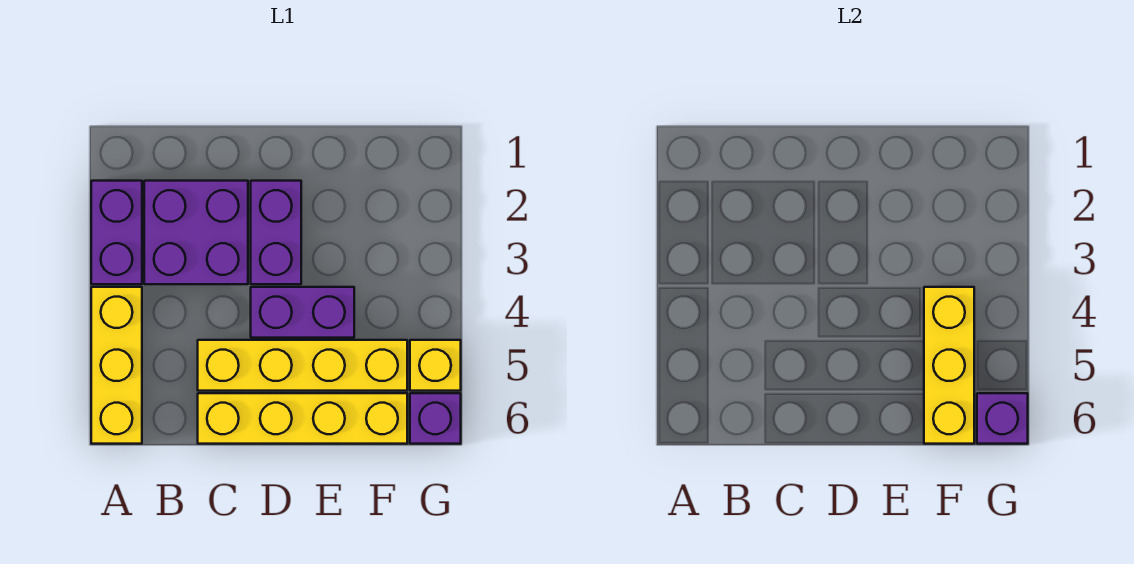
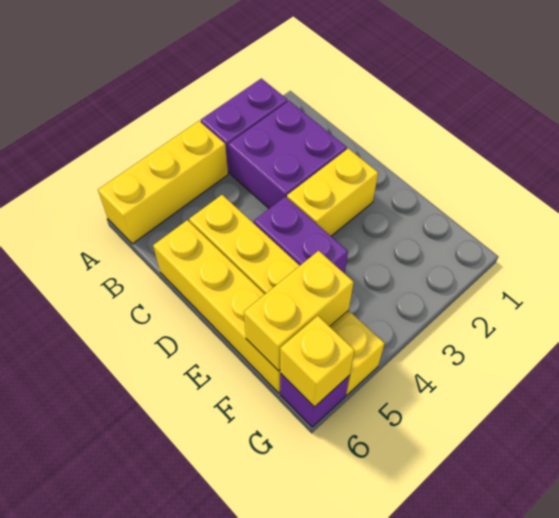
purple brick D2:D3 level 1 -> yellow brick D2:D3 level 1
yellow brick F4:F6 level 2 -> yellow brick F5:F6 level 2
purple brick G6 level 2 -> yellow brick G6 level 2

